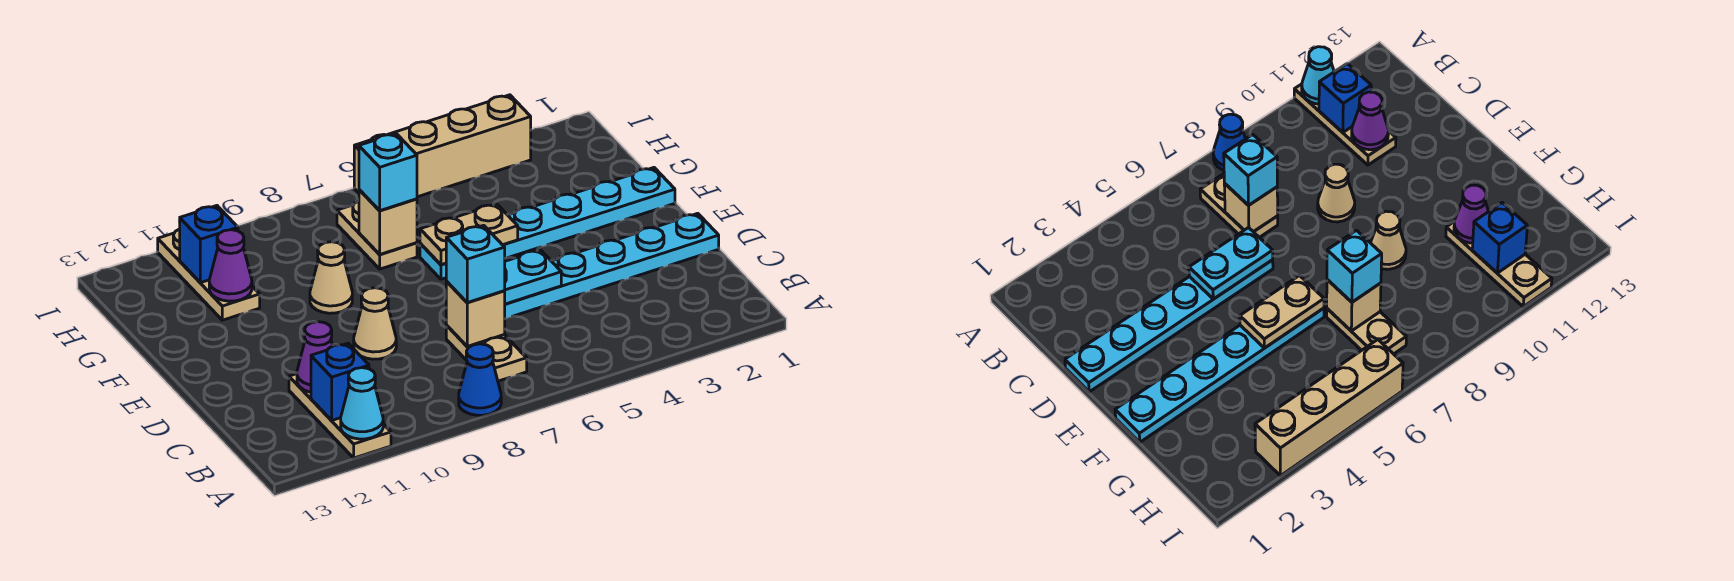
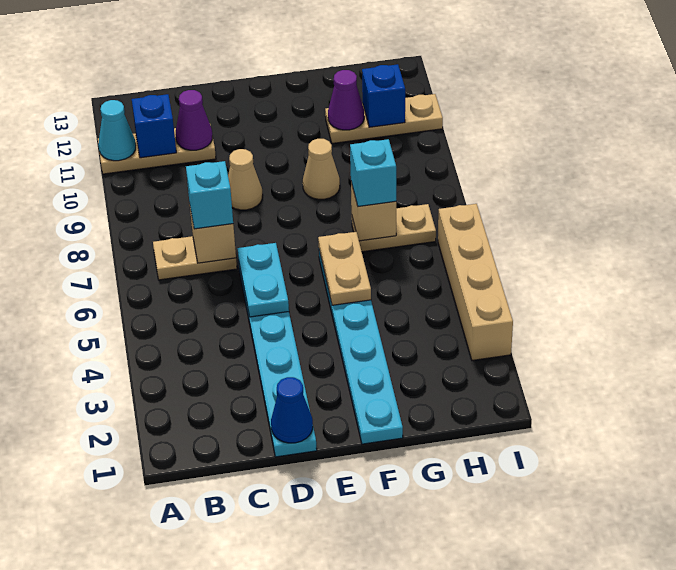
blue cone A8 level 1 -> blue cone D1 level 2

